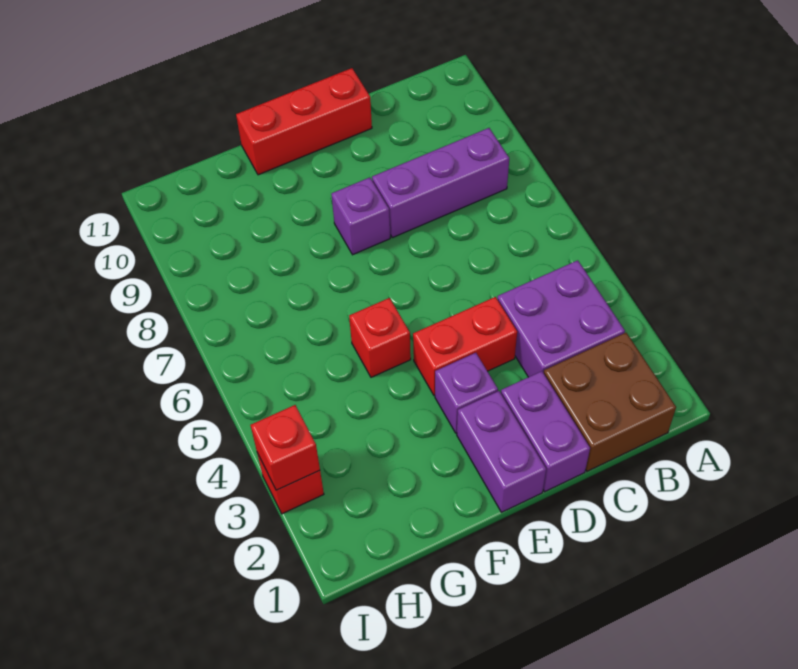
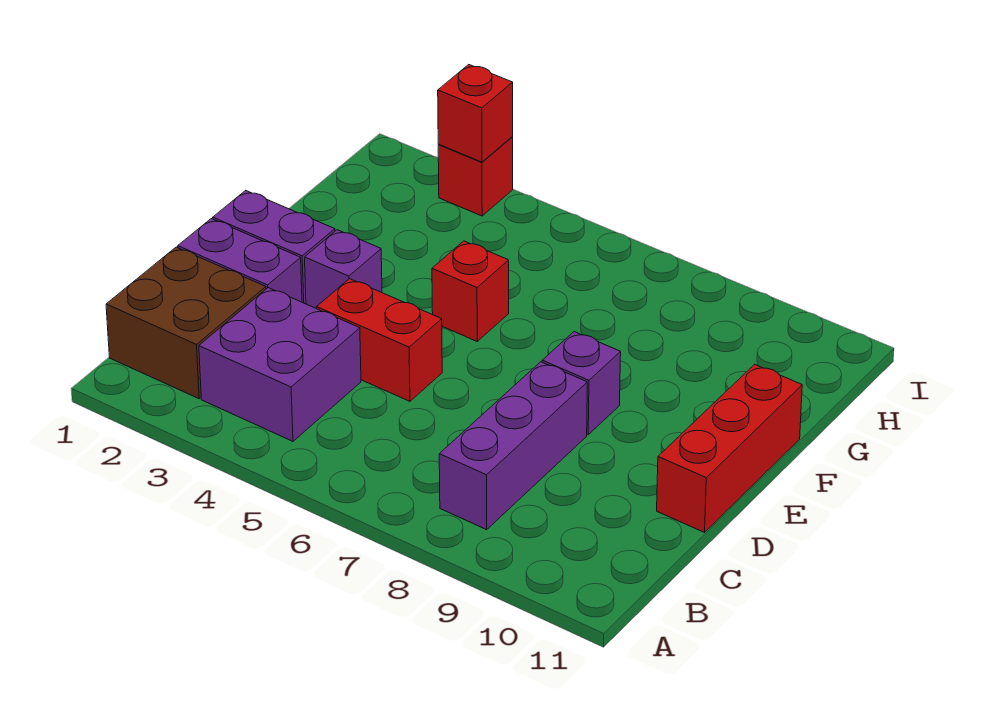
red brick D4:E4 level 1 -> red brick D4:D5 level 1

